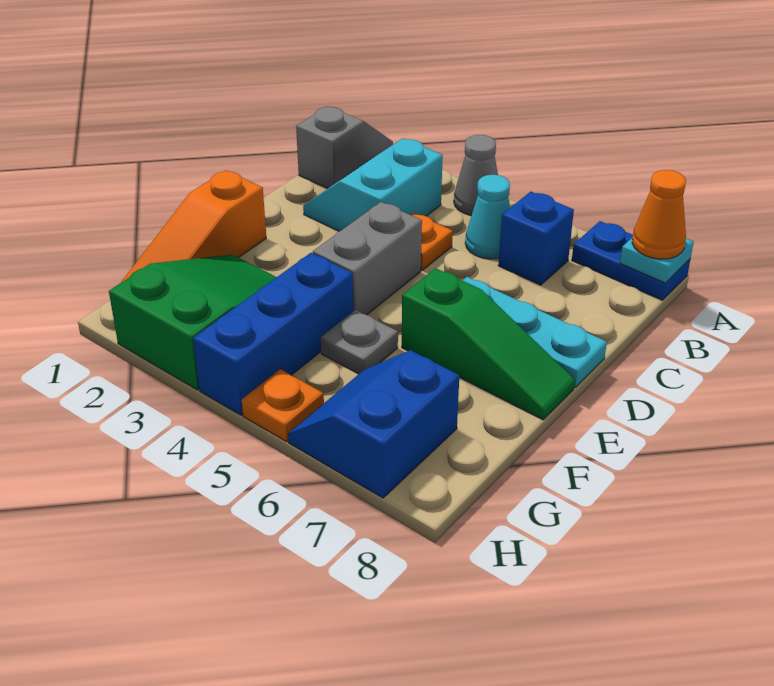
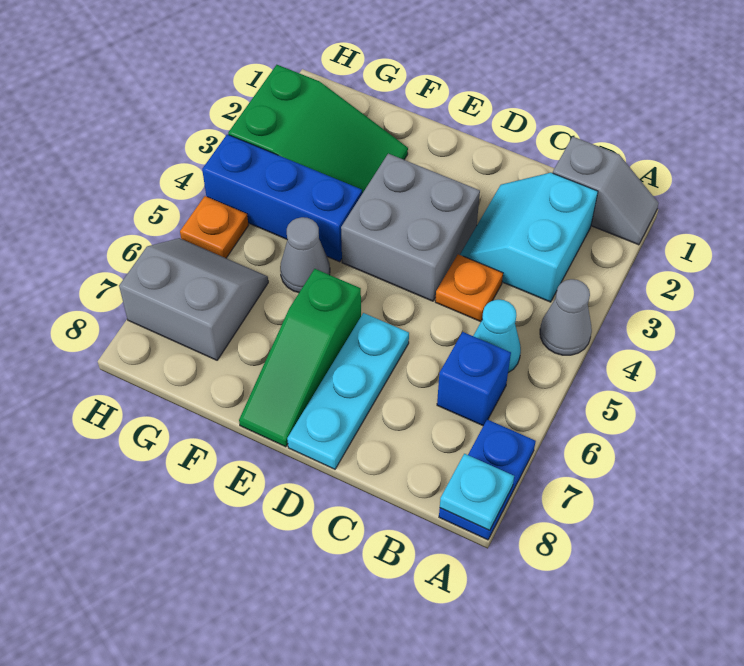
orange cone A8 level 3 -> none
cyan slope B2:C3 level 1 top 3 -> cyan slope B2:C3 level 1 top B
grey brick D4:E4 level 1 -> grey brick D3:E4 level 1
orange slope E1:G1 level 1 top E -> none
grey plate F5 level 1 -> grey cone F5 level 1
blue slope G6:H7 level 1 top 7 -> grey slope G6:H7 level 1 top 7

